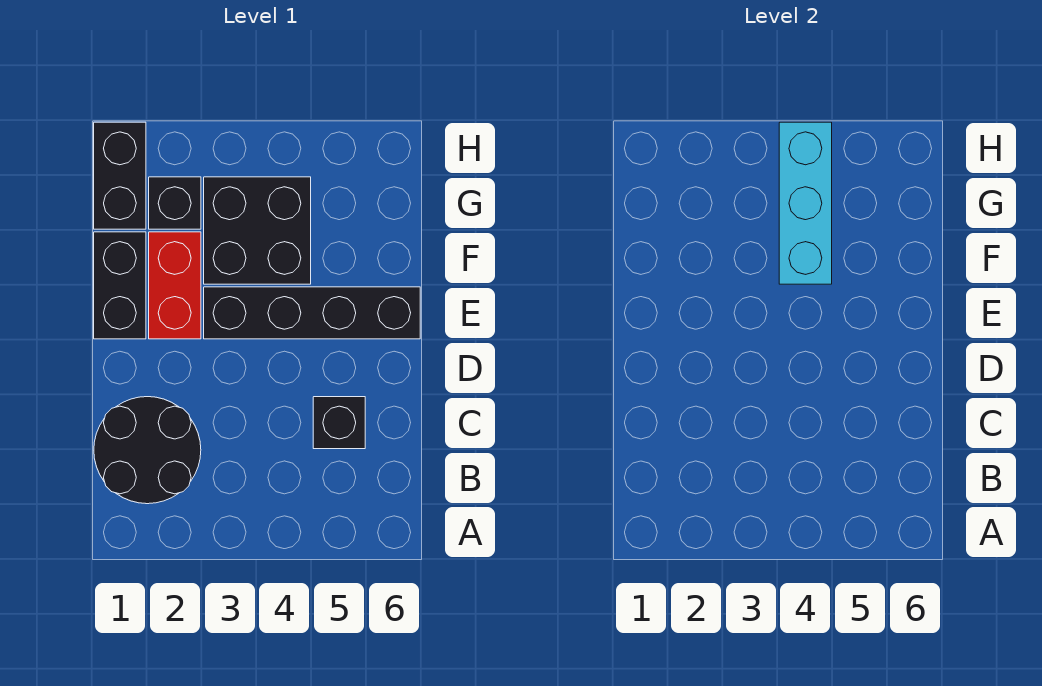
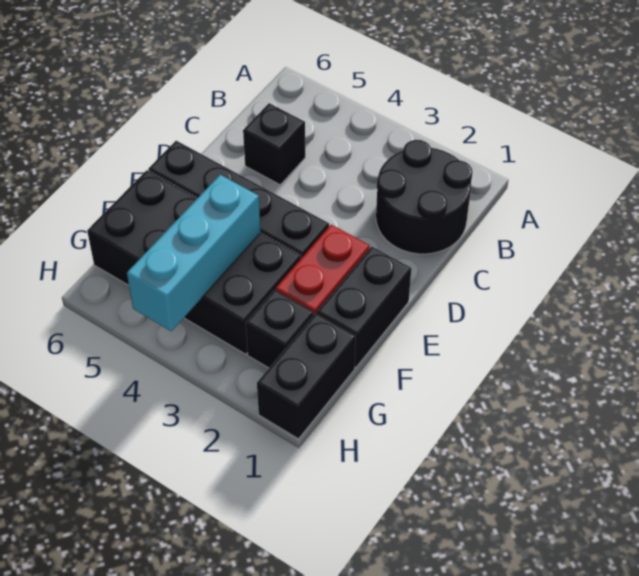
black brick F3:G4 level 1 -> black brick F3:G6 level 1

